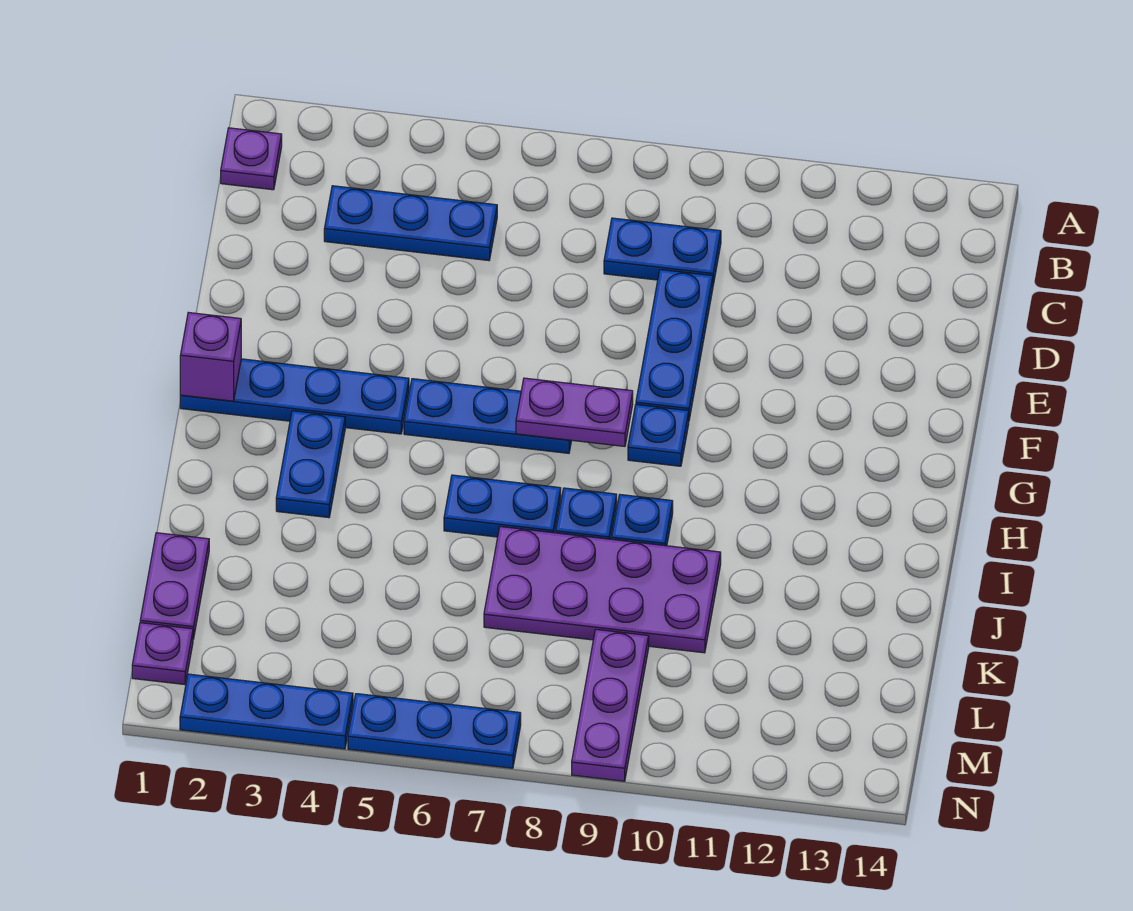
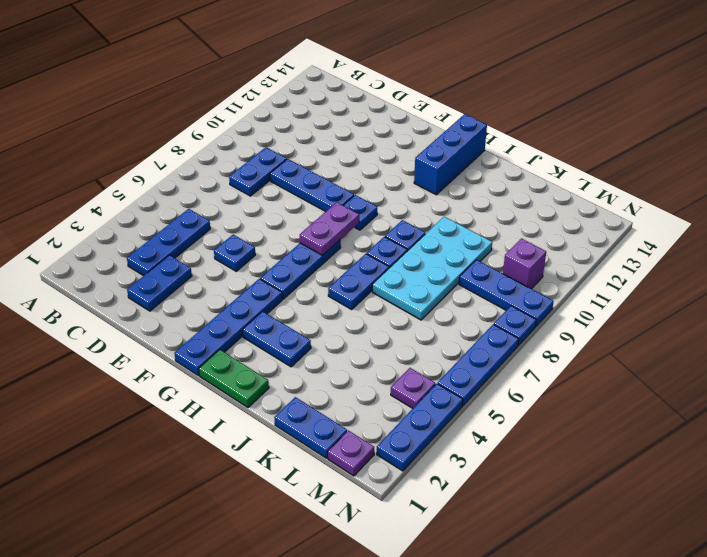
purple plate B1 level 1 -> purple plate M4 level 1
none -> blue plate D2:D3 level 1
none -> blue plate E5 level 1
purple brick G1 level 2 -> purple brick M10 level 1
none -> green plate H1:I1 level 1
none -> blue brick H12:H14 level 1
purple plate J7:K10 level 1 -> cyan plate J7:K10 level 1
purple plate K1:L1 level 1 -> blue plate K1:L1 level 1
purple plate L9:N9 level 1 -> blue plate L9:N9 level 1
none -> blue plate N8 level 1

